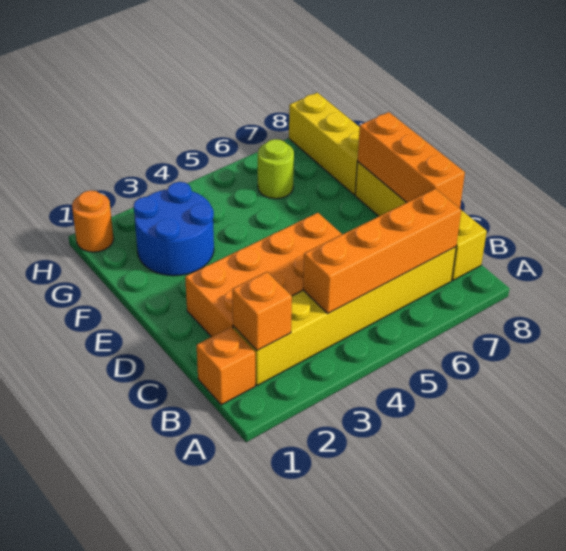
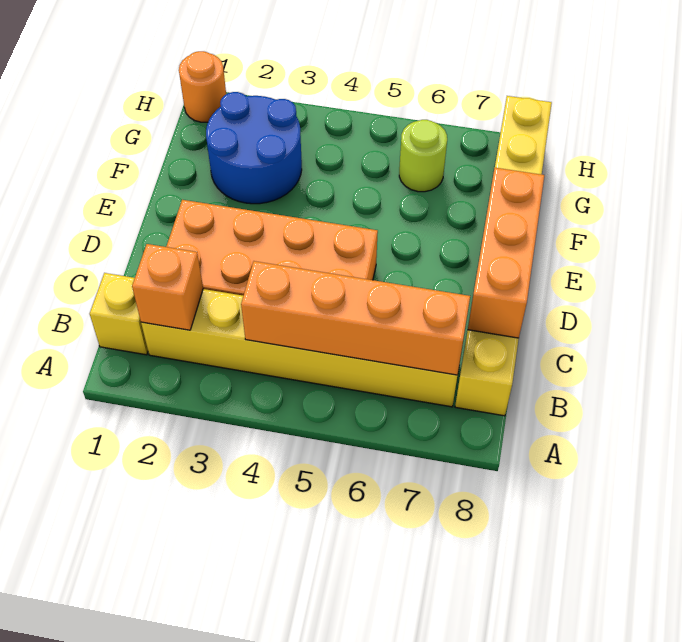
orange brick B1 level 1 -> yellow brick B1 level 1

